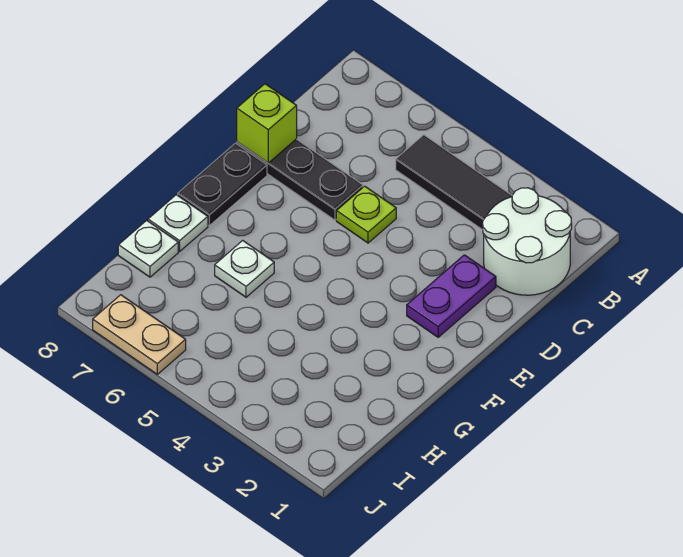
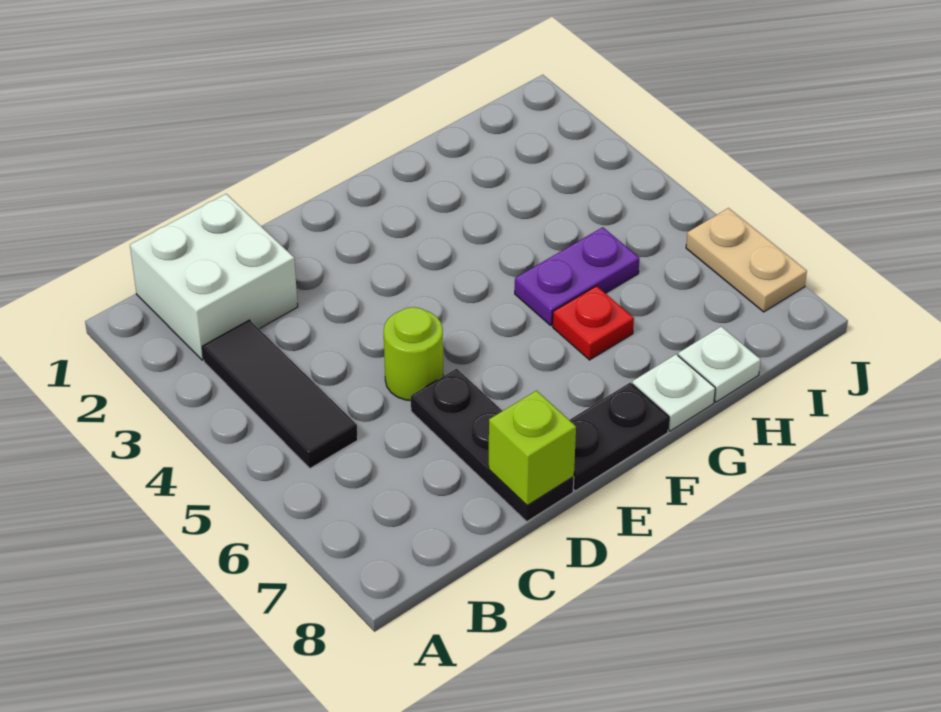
white round brick B1:C2 level 1 -> white brick B1:C2 level 1
purple plate D2:E2 level 1 -> purple plate G5:H5 level 1
lime plate D5 level 1 -> lime round brick D5 level 1
white plate G6 level 1 -> red plate G6 level 1

